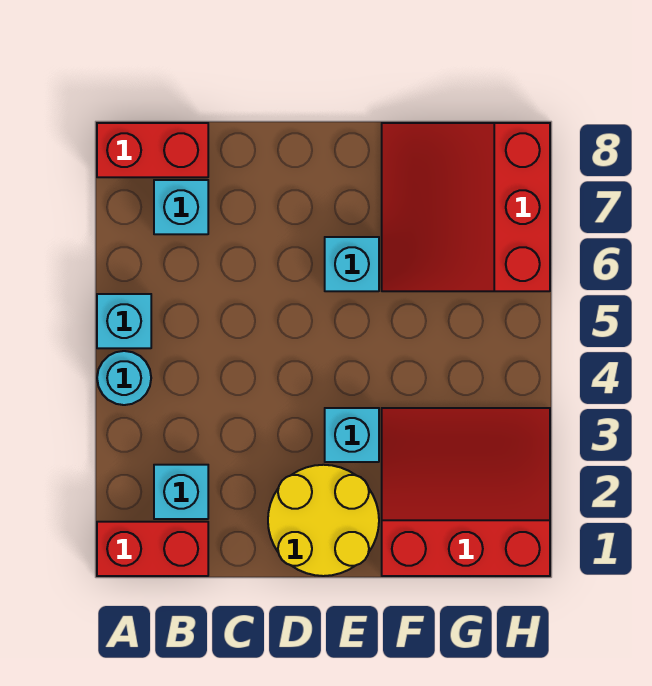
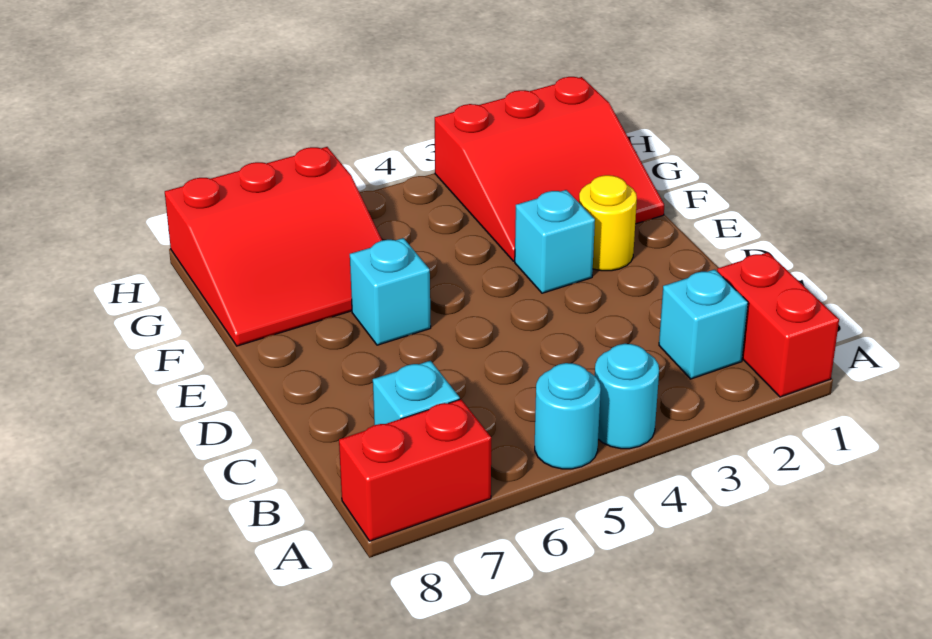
cyan brick A5 level 1 -> cyan round brick A5 level 1
red brick A8:B8 level 1 -> red brick A7:A8 level 1
yellow round brick D1:E2 level 1 -> yellow round brick E2 level 1
red slope F1:H3 level 1 top 1 -> red slope F1:H3 level 1 top H

